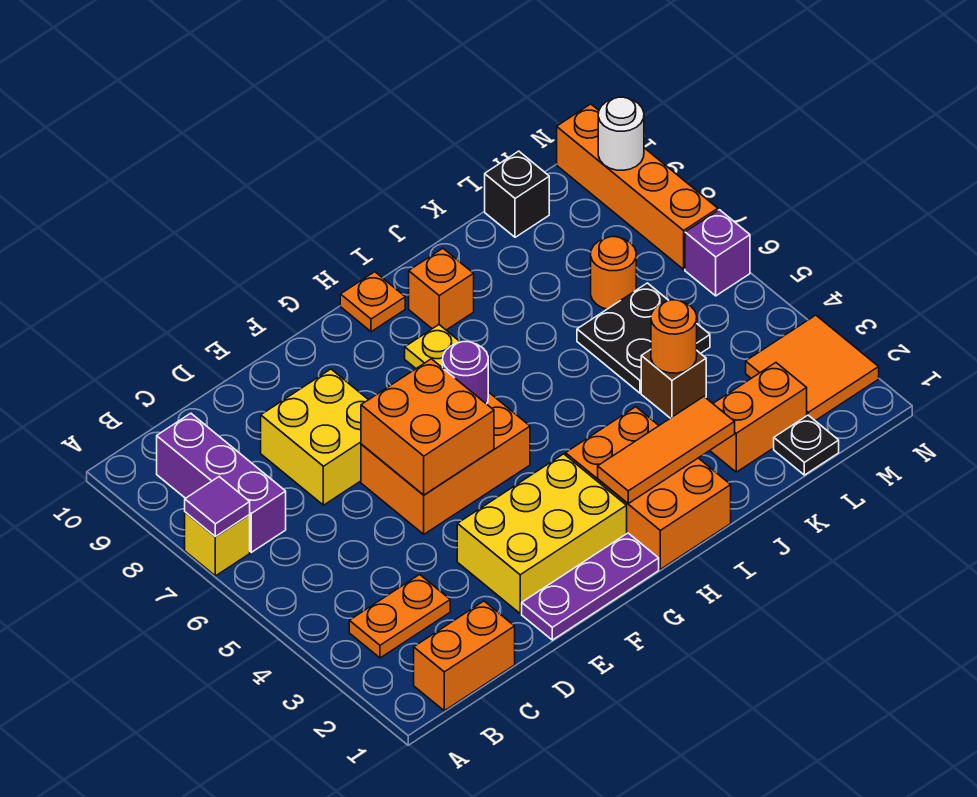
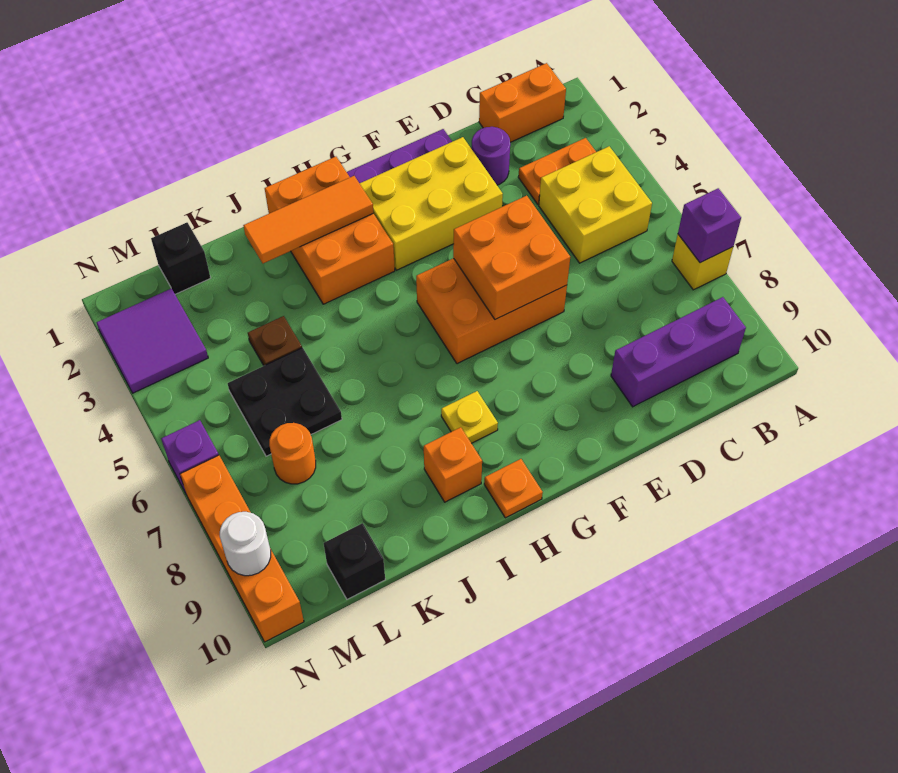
purple tile A7 level 2 -> purple brick A7 level 2
purple brick B7:B9 level 1 -> purple brick B9:D9 level 1
yellow brick D7:E8 level 1 -> yellow brick B4:C5 level 1
purple round brick G6 level 2 -> purple round brick D2 level 1
orange brick K2:L2 level 1 -> none
brown brick K4 level 1 -> brown plate K4 level 1
orange round brick K4 level 2 -> none
black plate L1 level 1 -> black brick L1 level 1
orange tile M2:N3 level 1 -> purple tile M2:N3 level 1

